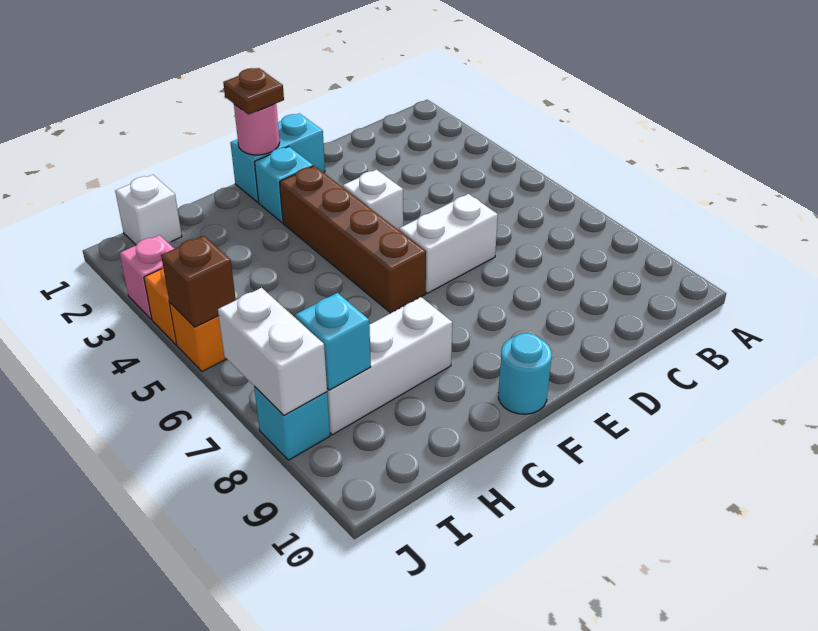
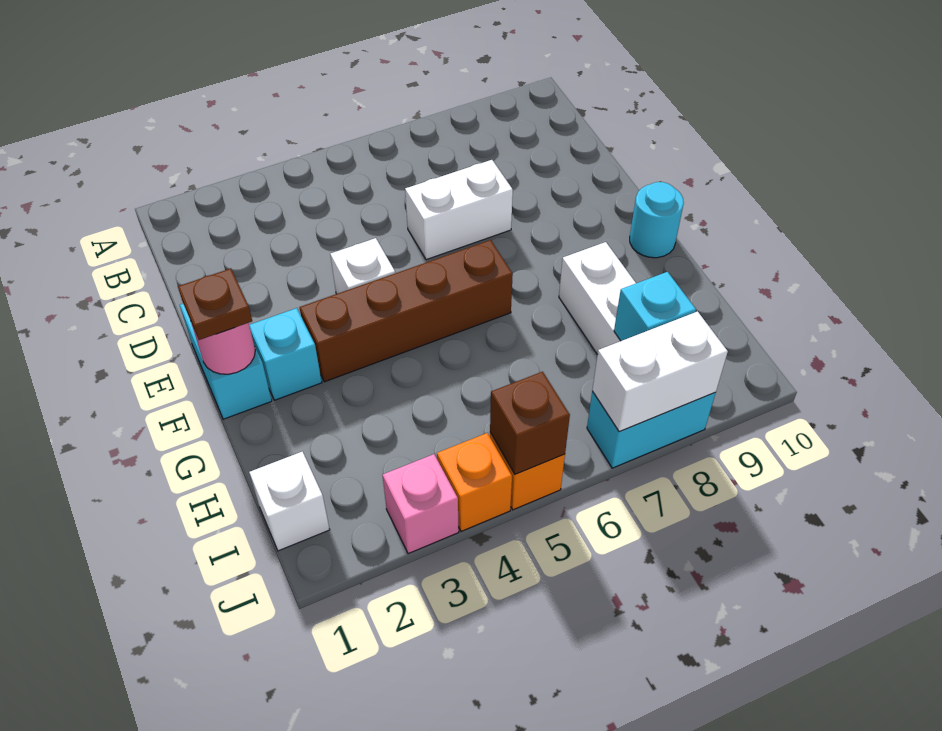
white brick D6:E6 level 1 -> white brick D6:D7 level 1
cyan brick J8 level 1 -> cyan brick J7:J8 level 1

